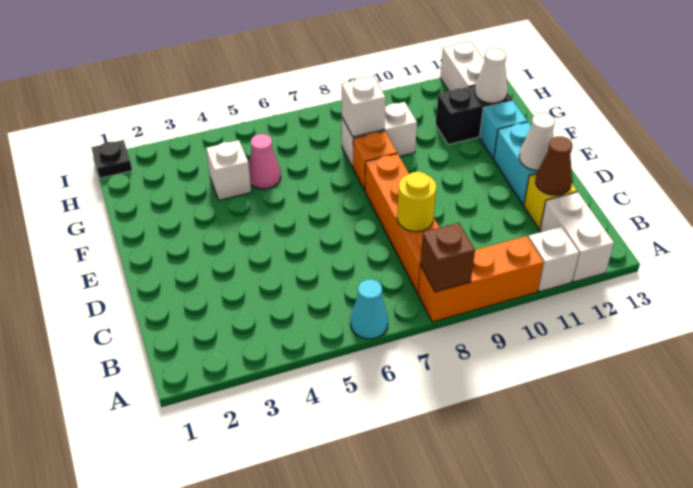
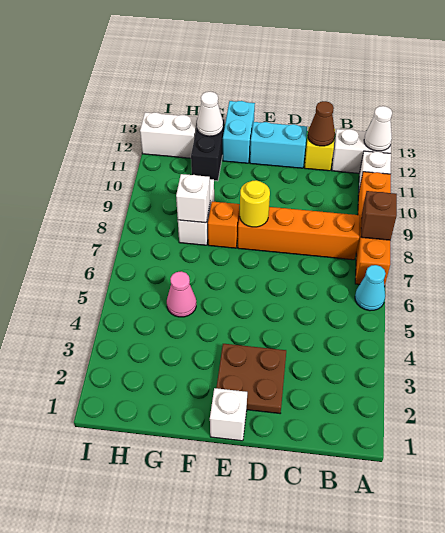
orange brick A8:A10 level 1 -> orange brick A7:A10 level 1
yellow round brick C8 level 2 -> yellow round brick E8 level 2
none -> brown plate D2:E3 level 1
white cone D12 level 2 -> white cone A12 level 2
cyan brick F12 level 1 -> cyan brick F12:F13 level 1
white brick G4 level 1 -> white brick E1 level 1
black plate I1 level 1 -> none

